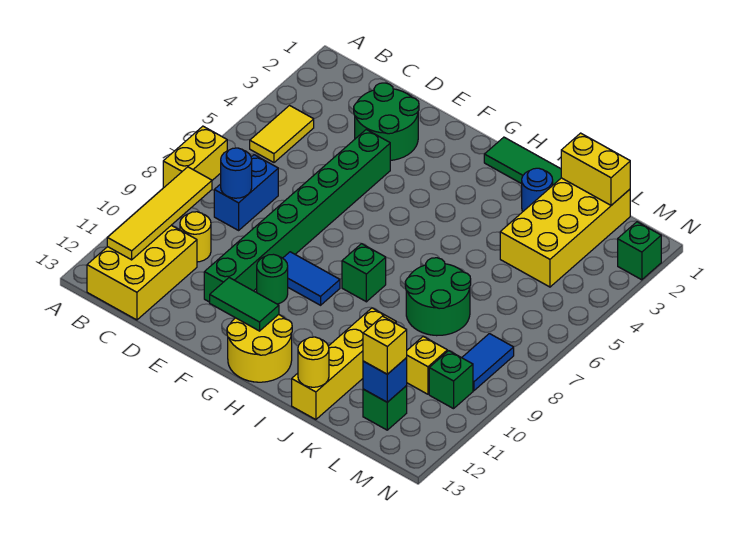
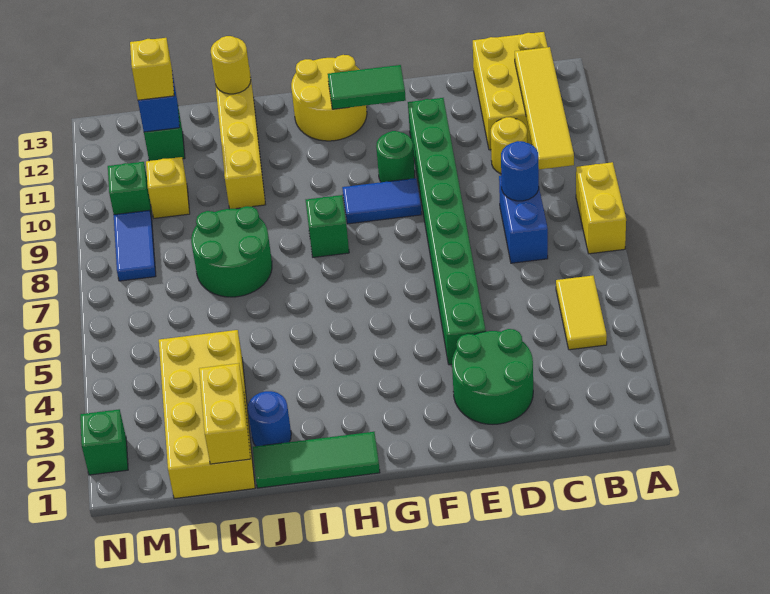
yellow brick K1:L1 level 2 -> yellow brick K1:K2 level 2

